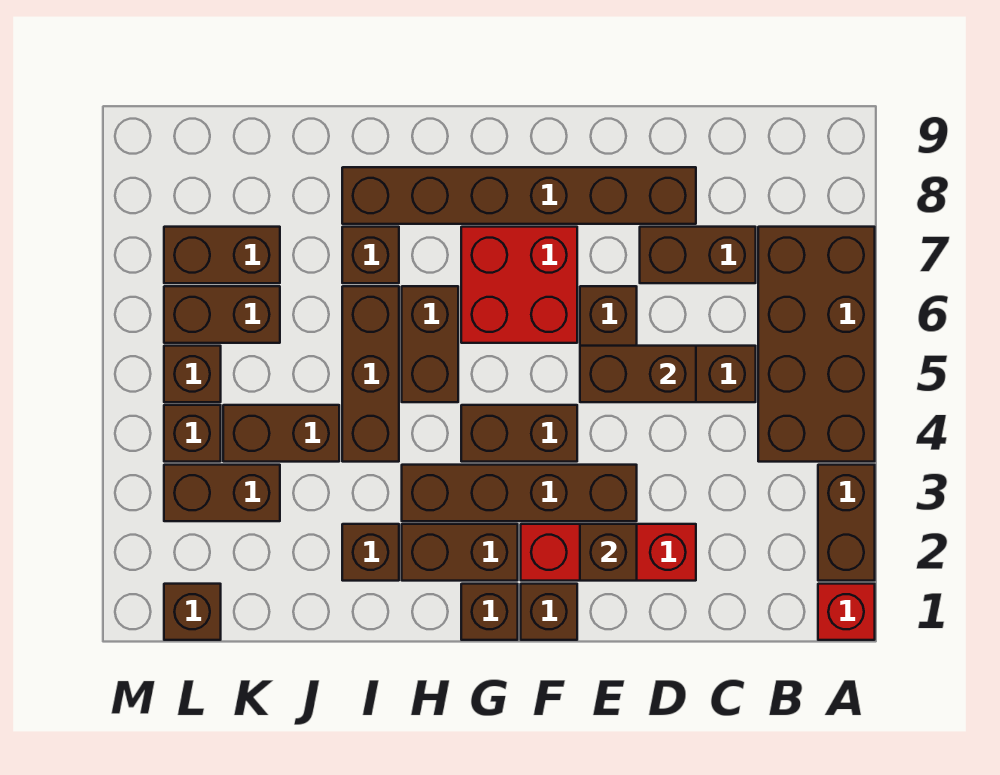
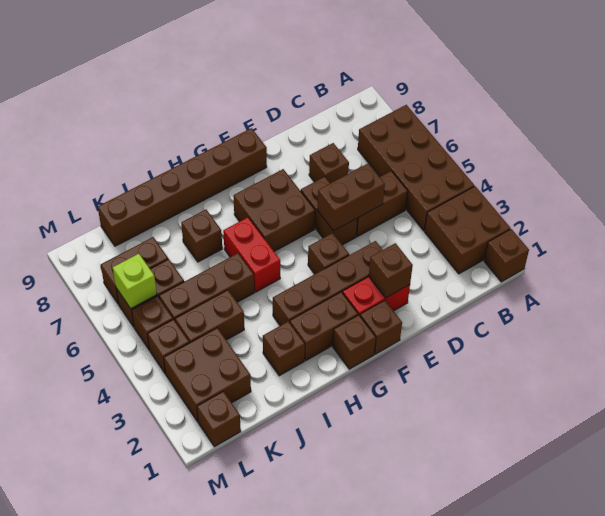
red brick A1 level 1 -> brown brick A1 level 1
brown brick A2:A3 level 1 -> brown brick A2:B3 level 1
brown brick C7:D7 level 1 -> brown brick D7 level 1
red brick D2:F2 level 1 -> red brick E2:F2 level 1
brown brick D8:I8 level 1 -> brown brick F9:K9 level 1
brown brick F4:G4 level 1 -> brown brick F4 level 1
red brick F6:G7 level 1 -> brown brick F6:G7 level 1
brown brick H5:H6 level 1 -> red brick H5:H6 level 1
brown brick I4:I6 level 1 -> brown brick I5:K5 level 1
brown brick K3:L3 level 1 -> brown brick K2:L3 level 1
none -> lime brick L6 level 2

